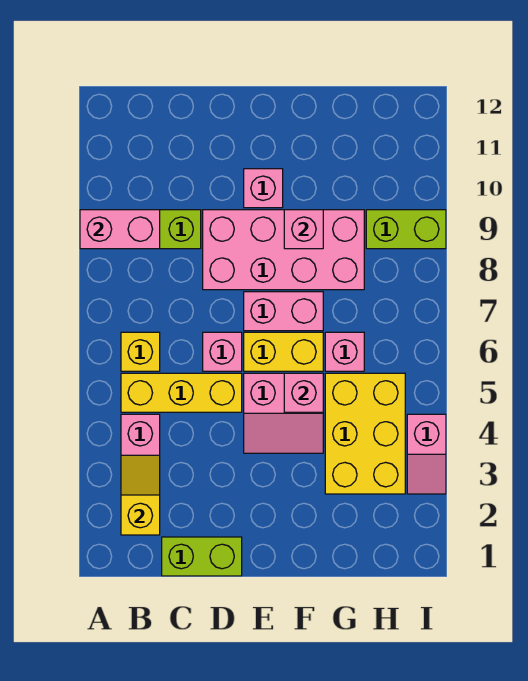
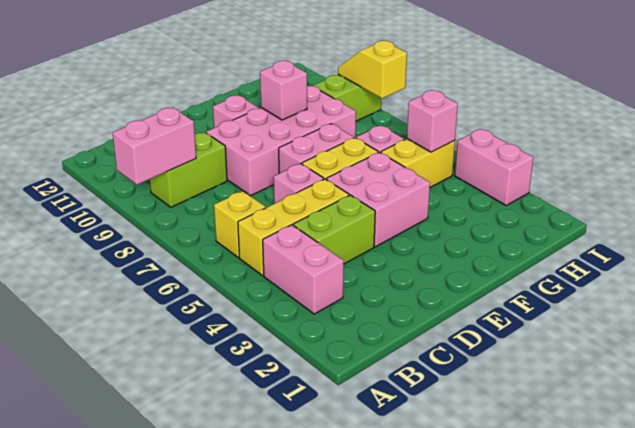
yellow slope B2:B3 level 2 top 2 -> yellow slope I8:I9 level 2 top 8
lime brick C1:D1 level 1 -> lime brick C4:D4 level 1
pink slope E4:F5 level 1 top 5 -> pink brick E4:F5 level 1
pink brick F5 level 2 -> pink brick H5 level 2
yellow brick G3:H5 level 1 -> yellow brick G5:H5 level 1
pink slope I3:I4 level 1 top 4 -> pink brick I3:I4 level 1

